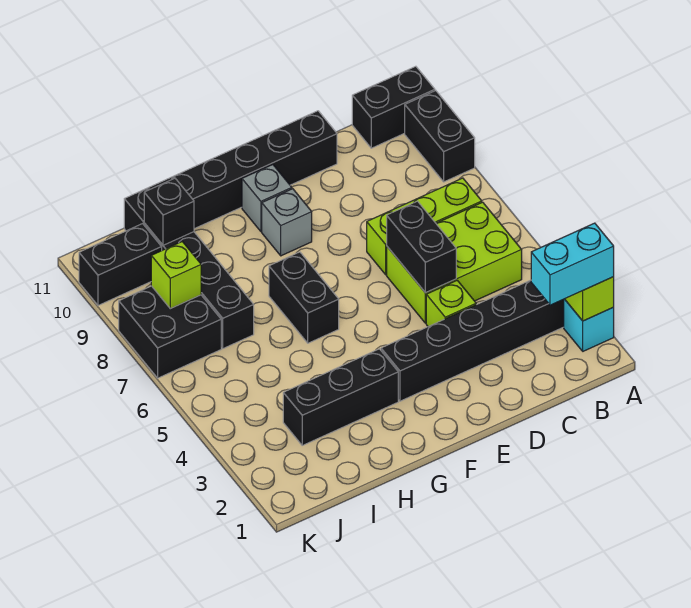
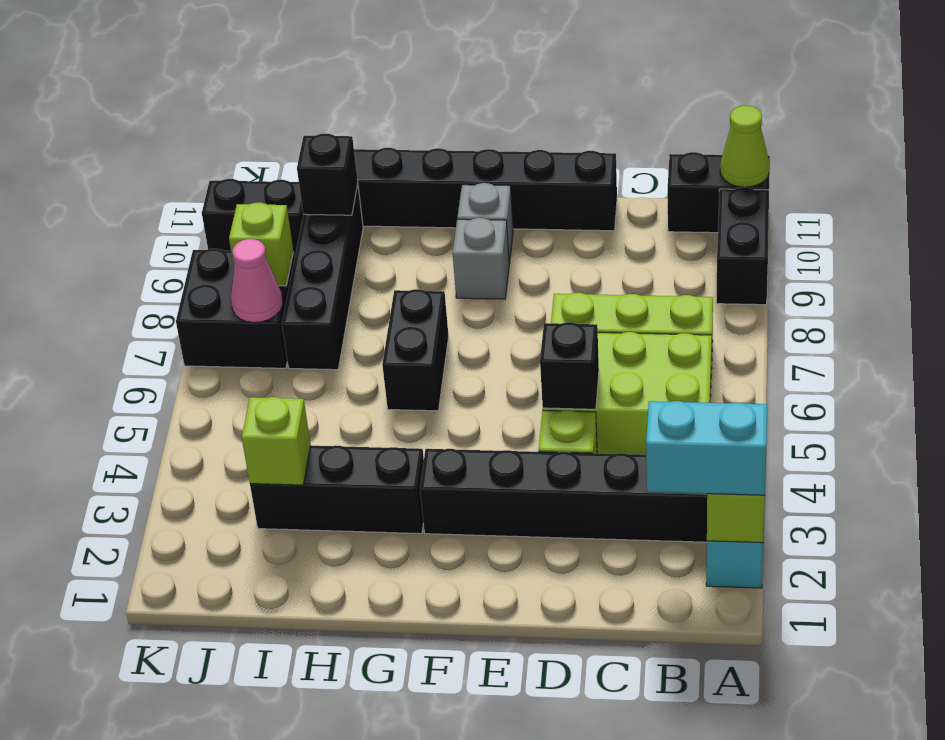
none -> lime cone A11 level 2
black brick D5:D6 level 2 -> black brick D5 level 2
none -> lime brick I3 level 2
none -> pink cone J7 level 2

